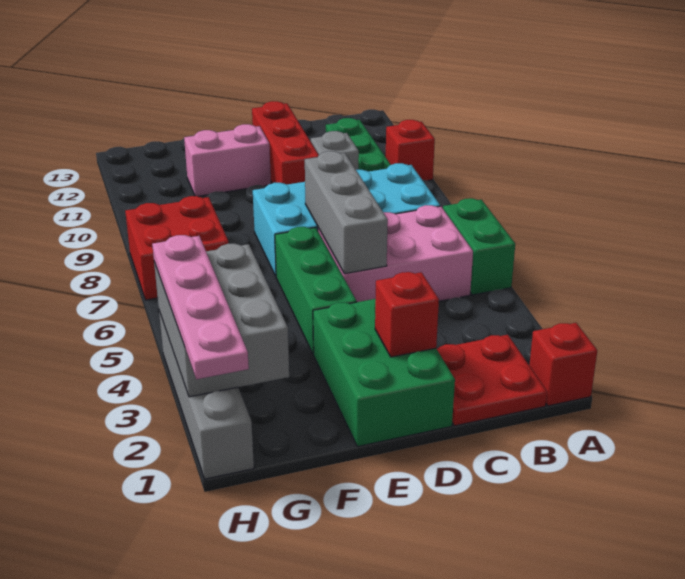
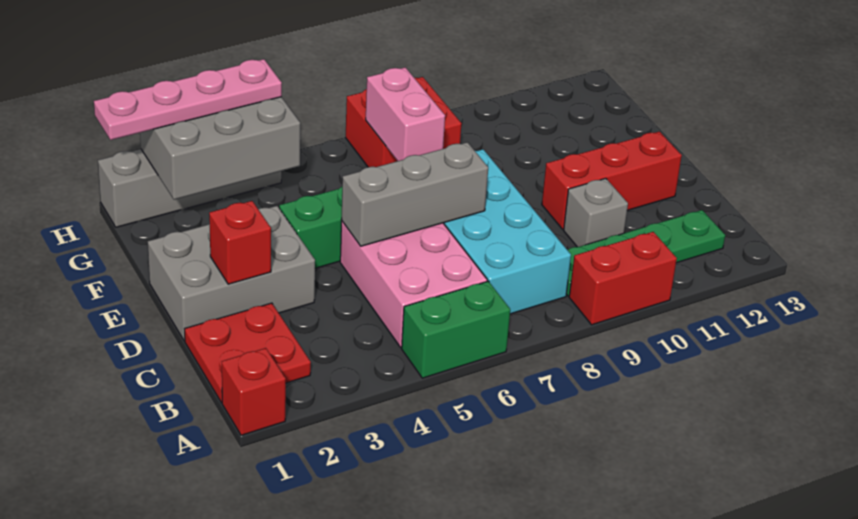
red brick A10 level 1 -> red brick A9:A10 level 1
green brick D1:E3 level 1 -> grey brick D1:E3 level 1
pink brick E11:F11 level 1 -> pink brick F7:G7 level 2

